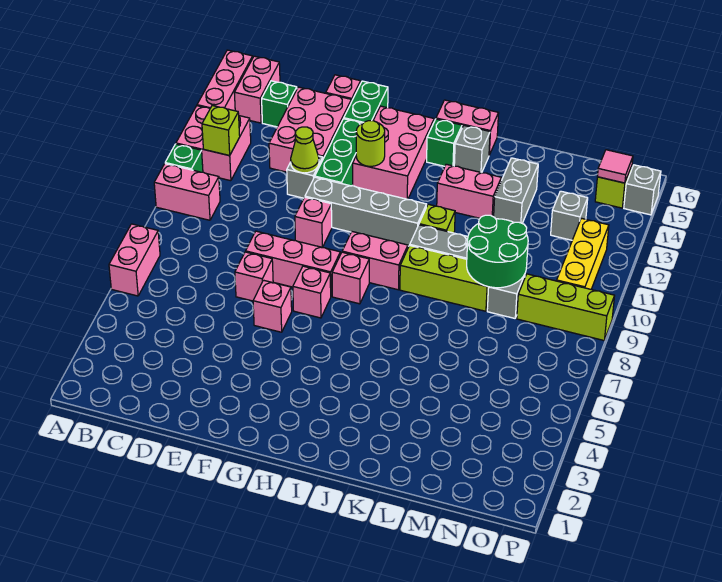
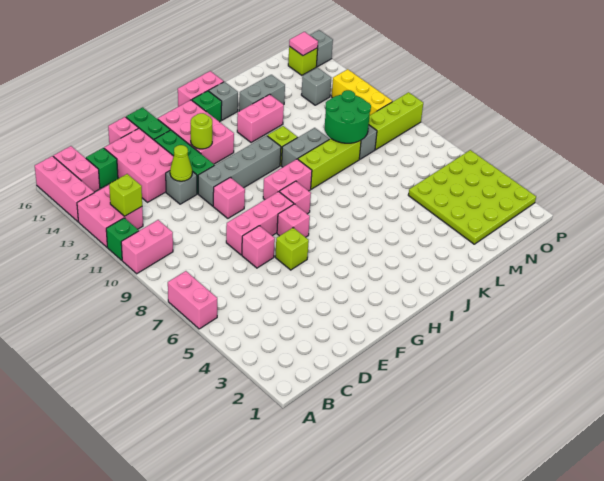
pink brick F6 level 1 -> lime brick F6 level 1
grey brick L13:L14 level 1 -> grey brick K14:L14 level 1
none -> lime plate M2:P5 level 1

